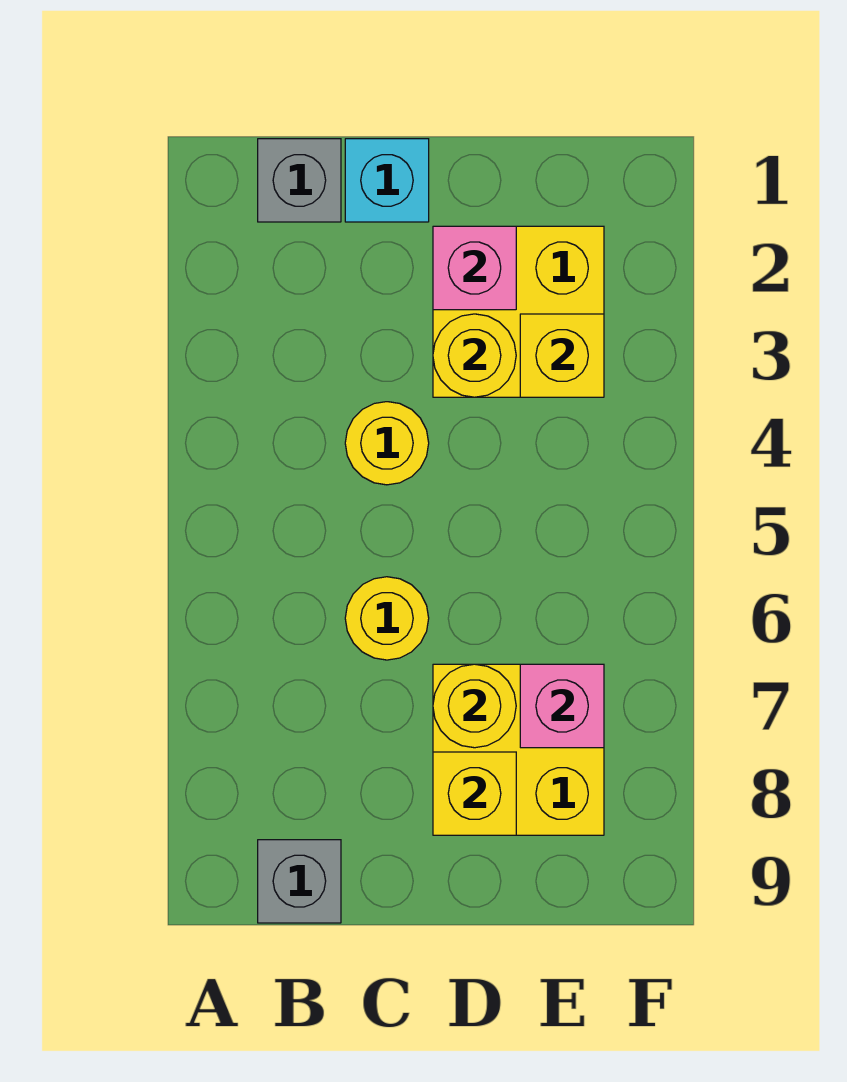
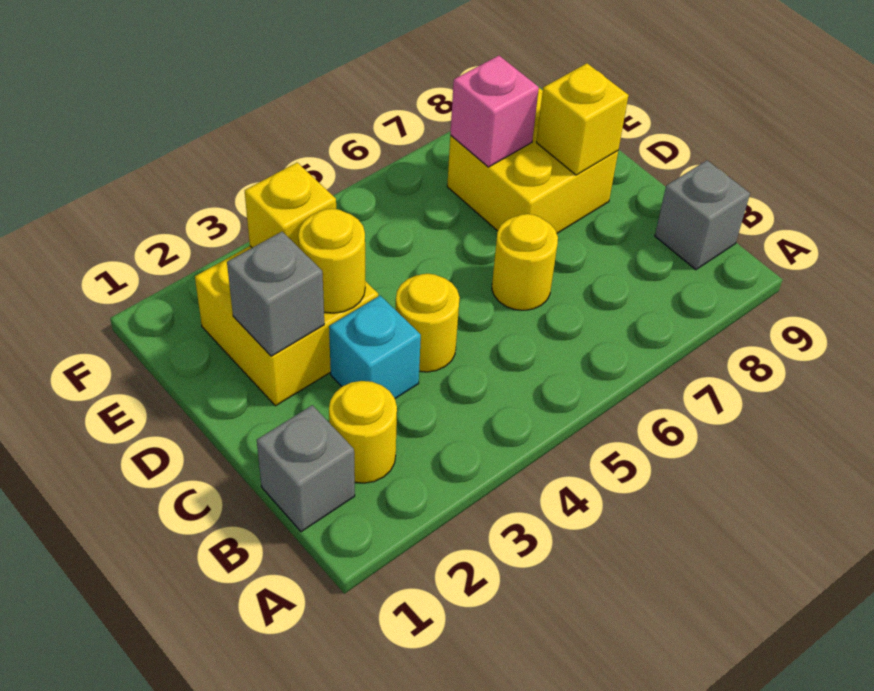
cyan brick C1 level 1 -> cyan brick C3 level 1
pink brick D2 level 2 -> grey brick D2 level 2
yellow round brick D7 level 2 -> yellow round brick B2 level 1

